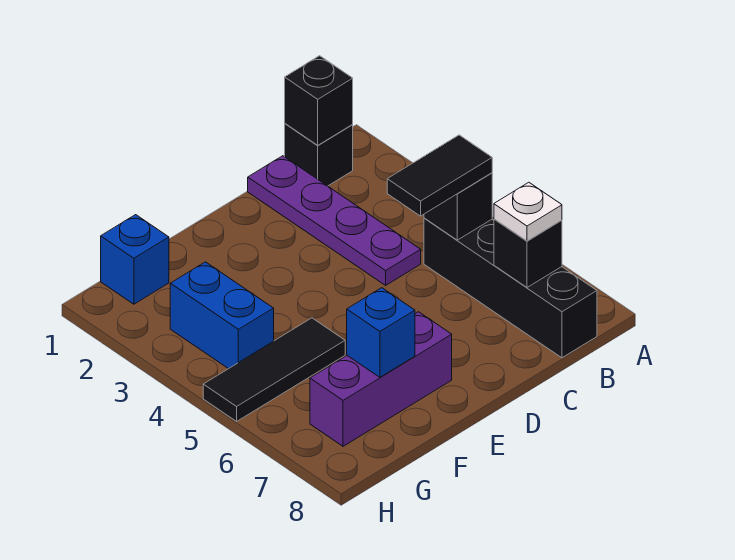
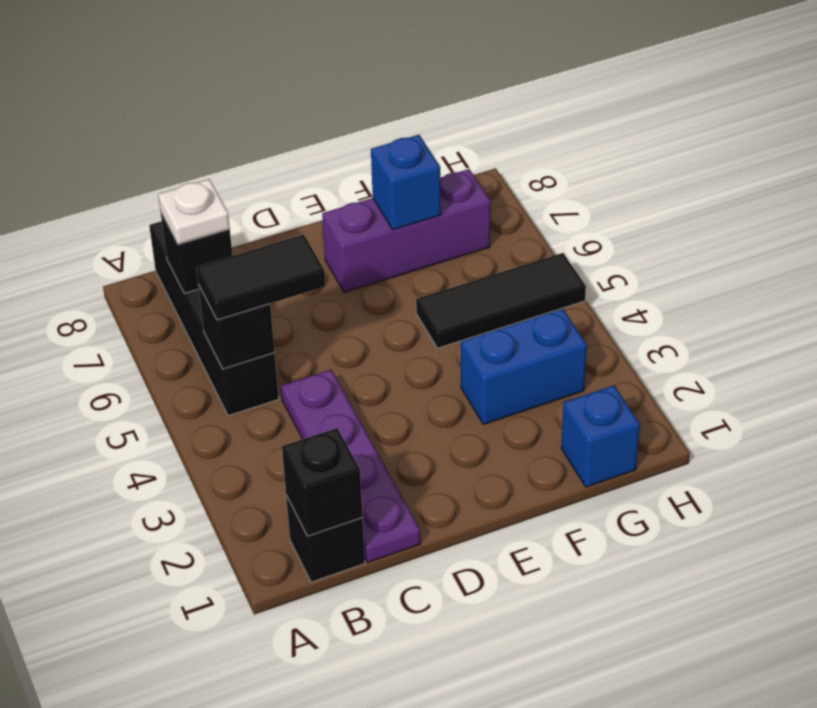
blue brick G3:G4 level 1 -> blue brick F3:G3 level 1

